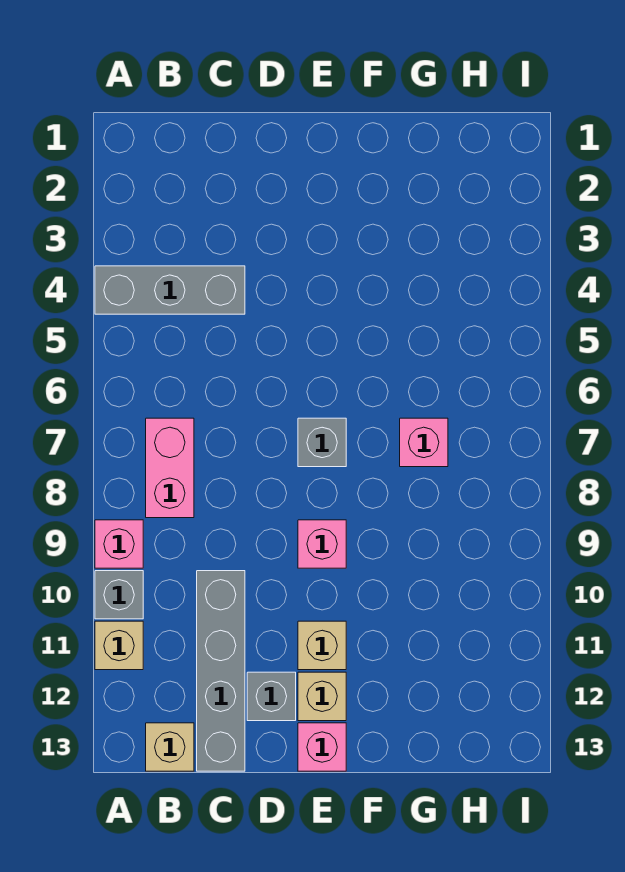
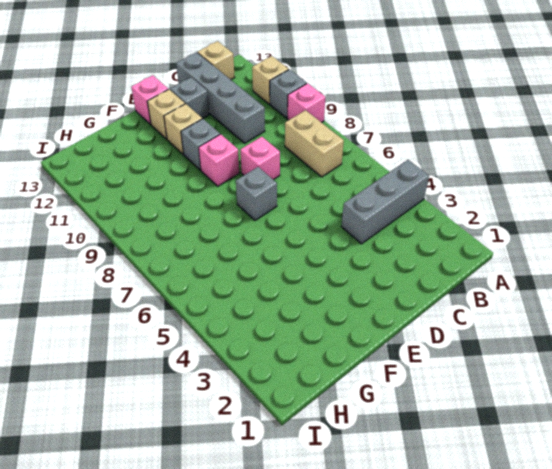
pink brick B7:B8 level 1 -> tan brick B7:B8 level 1
none -> grey brick E10 level 1
pink brick G7 level 1 -> pink brick D8 level 1

